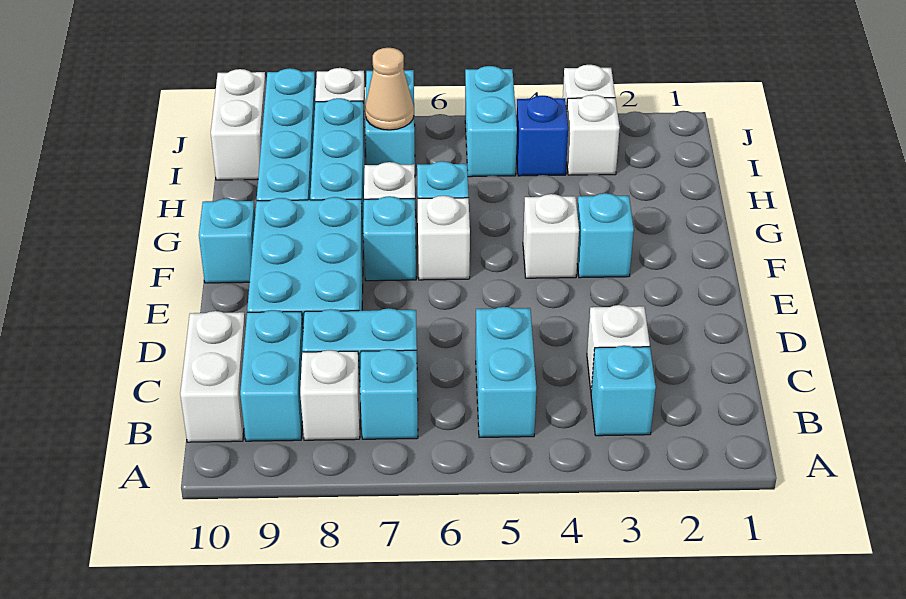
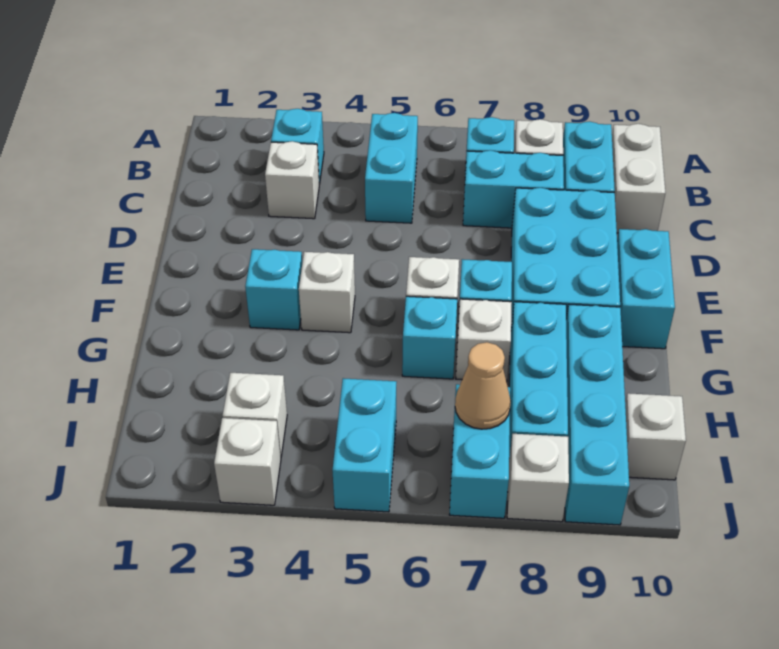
cyan brick F10 level 1 -> cyan brick E10:F10 level 1
blue brick I4 level 1 -> none
white brick I10:J10 level 1 -> white brick I10 level 1

